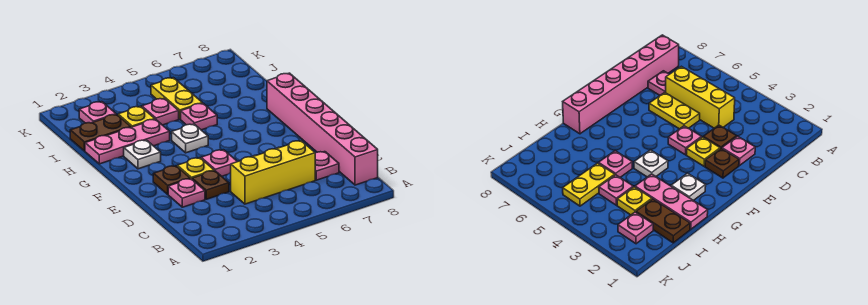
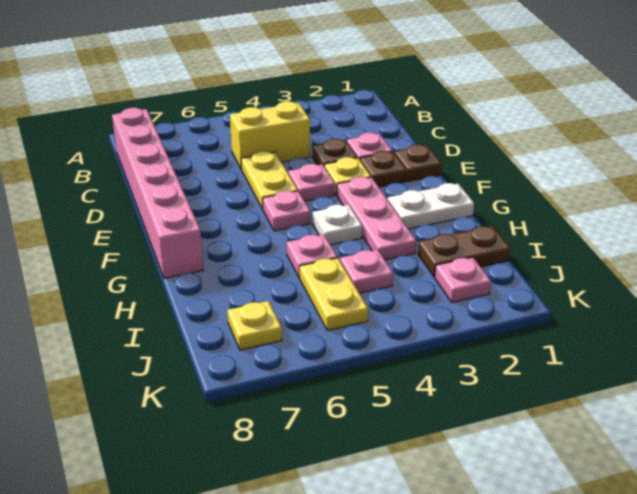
yellow brick C4:C6 level 1 -> yellow brick C4:C5 level 1
pink plate C7 level 1 -> pink plate F5 level 1
yellow plate D5:D6 level 1 -> yellow plate D5:E5 level 1
none -> brown plate E1 level 1
white plate G2 level 1 -> white plate G1:G2 level 1
pink plate H1:H3 level 1 -> pink plate F3:H3 level 1
yellow plate I3 level 1 -> yellow plate J7 level 1

